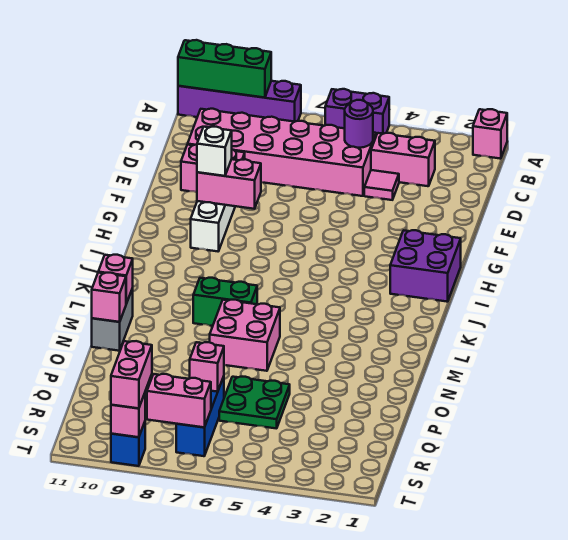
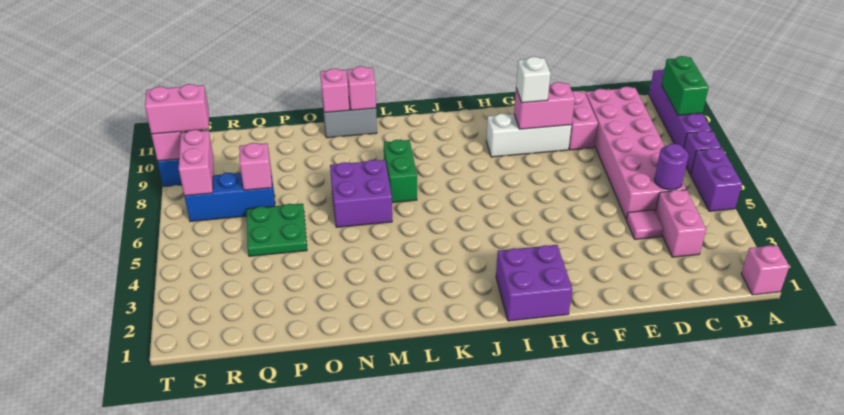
none -> purple brick A7 level 1
green brick A9:A11 level 2 -> green brick A9:A10 level 2
pink brick G8:G9 level 2 -> pink brick F9:G9 level 2
pink brick M6:N7 level 1 -> purple brick M6:N7 level 1

